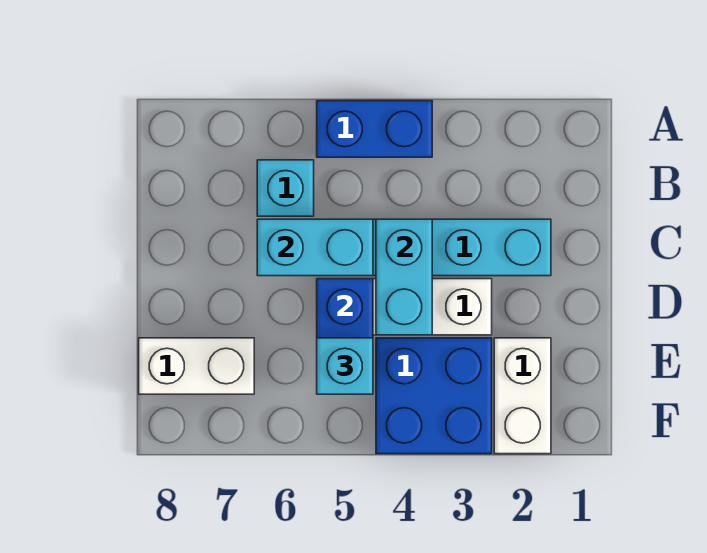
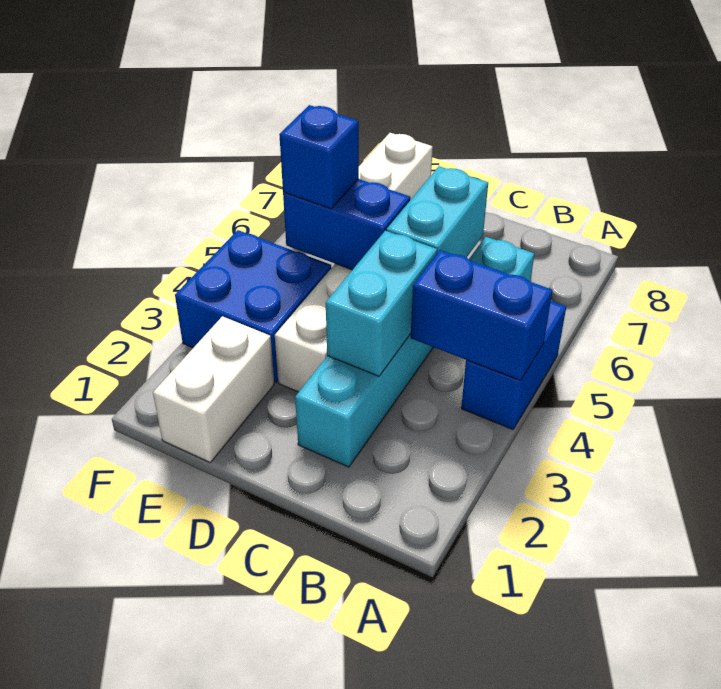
none -> blue brick A4:B4 level 2
cyan brick C4:D4 level 2 -> cyan brick C3:C4 level 2
white brick E2:F2 level 1 -> white brick E1:E2 level 1
cyan brick E5 level 3 -> blue brick E5 level 3

